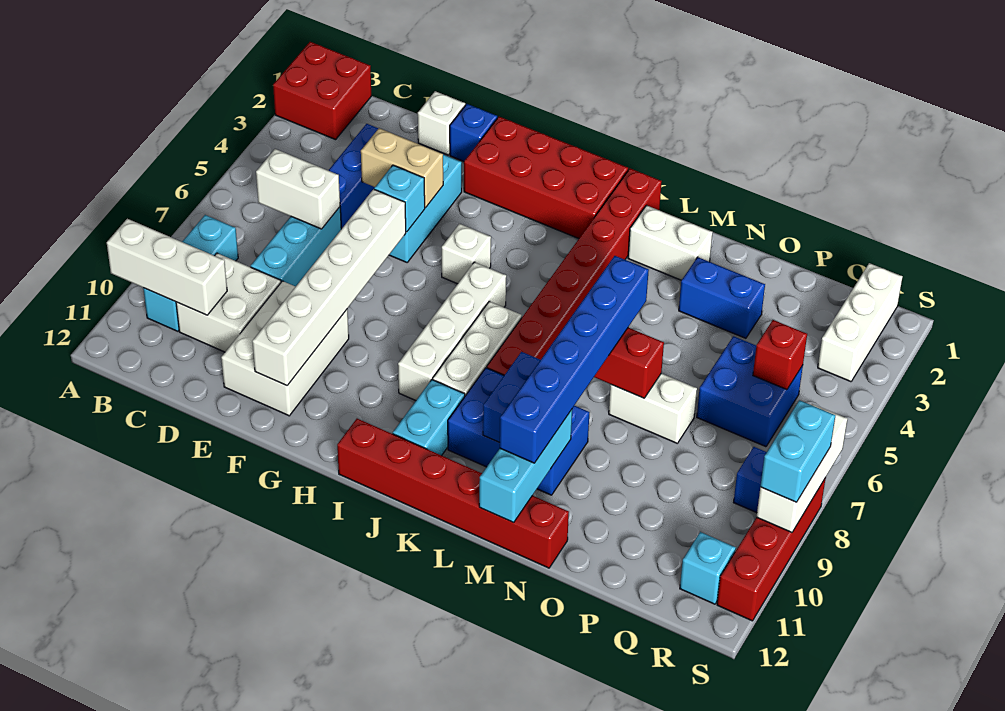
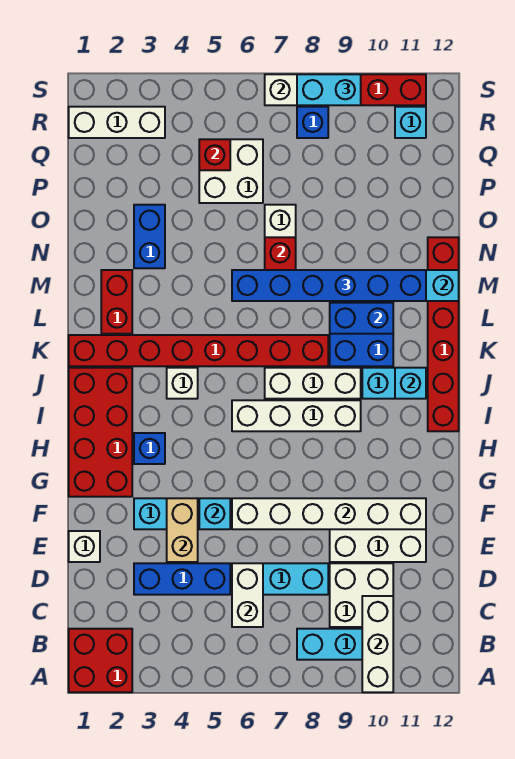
blue brick F1 level 1 -> blue brick H3 level 1
white brick H5 level 1 -> white brick J4 level 1
none -> cyan brick J11 level 2
white brick L2:M2 level 1 -> red brick L2:M2 level 1
blue brick P5:Q6 level 1 -> white brick P5:Q6 level 1

